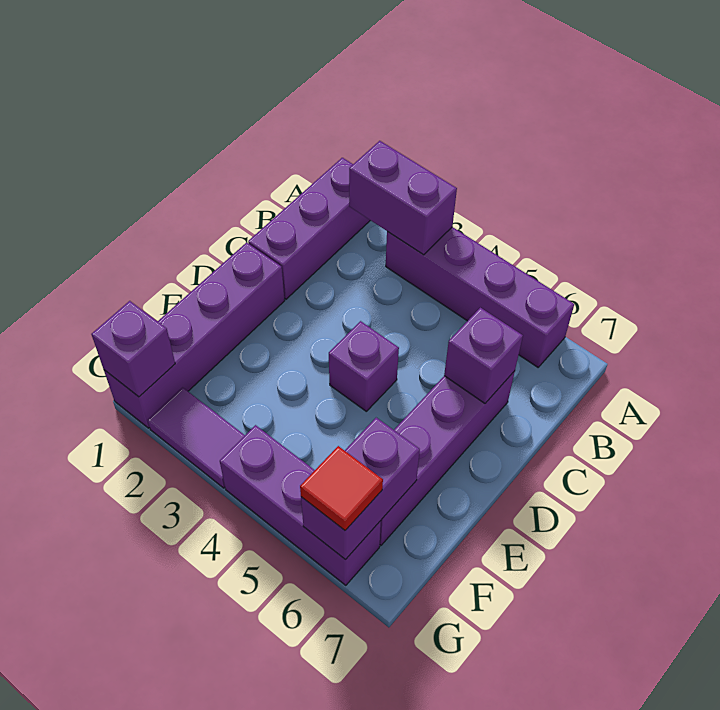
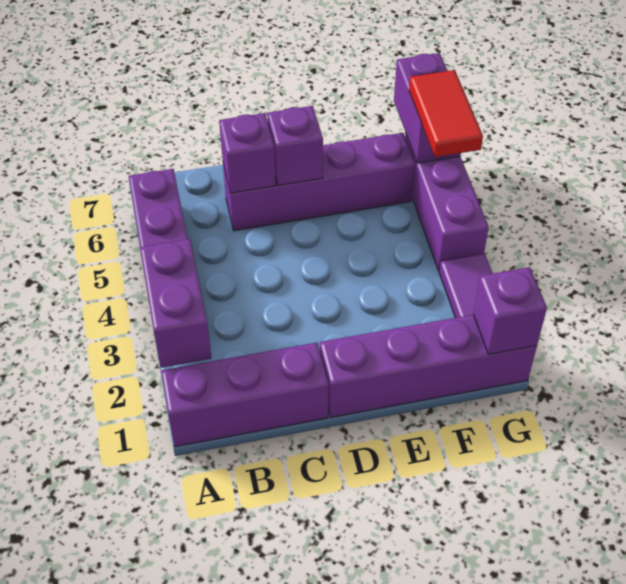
purple brick D4 level 1 -> purple brick D6 level 2
purple brick F6:G6 level 2 -> purple brick G6:G7 level 2
red tile G6 level 3 -> red tile G5:G6 level 3

